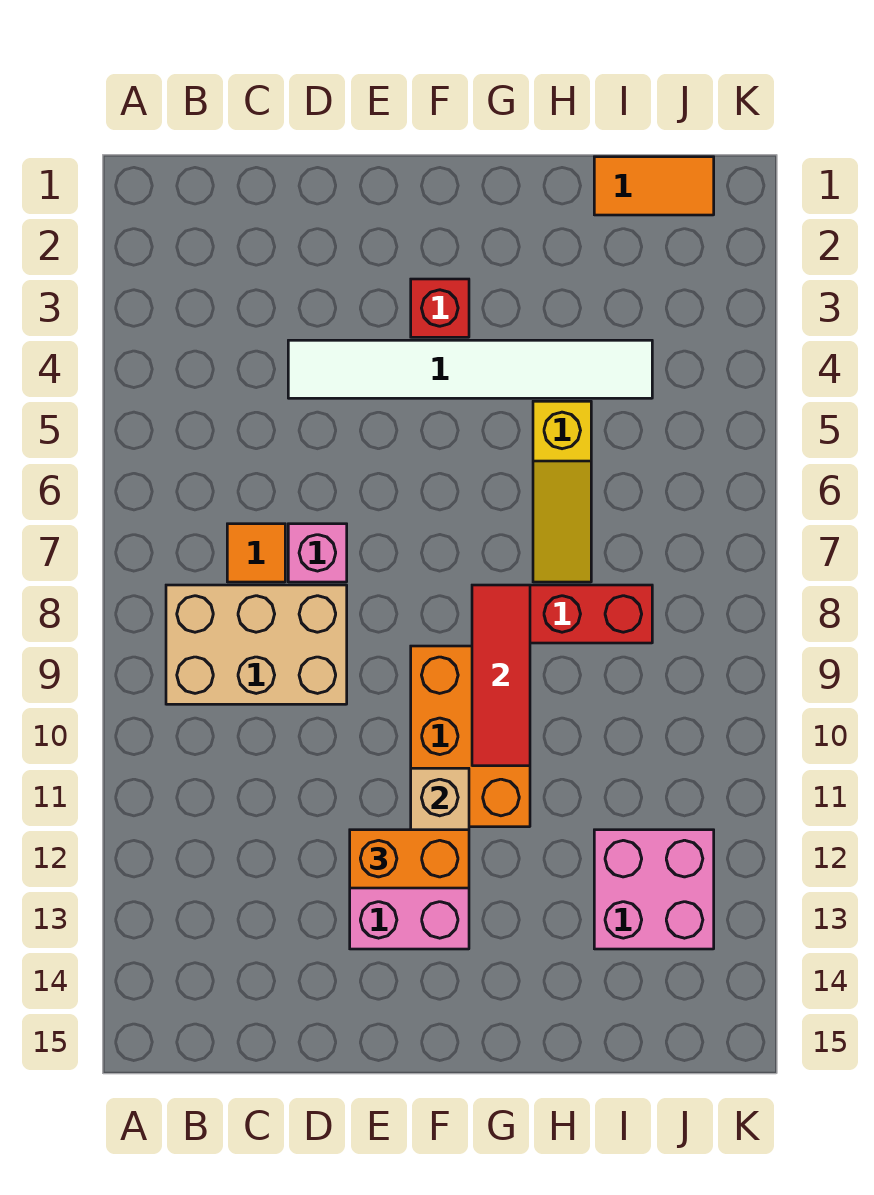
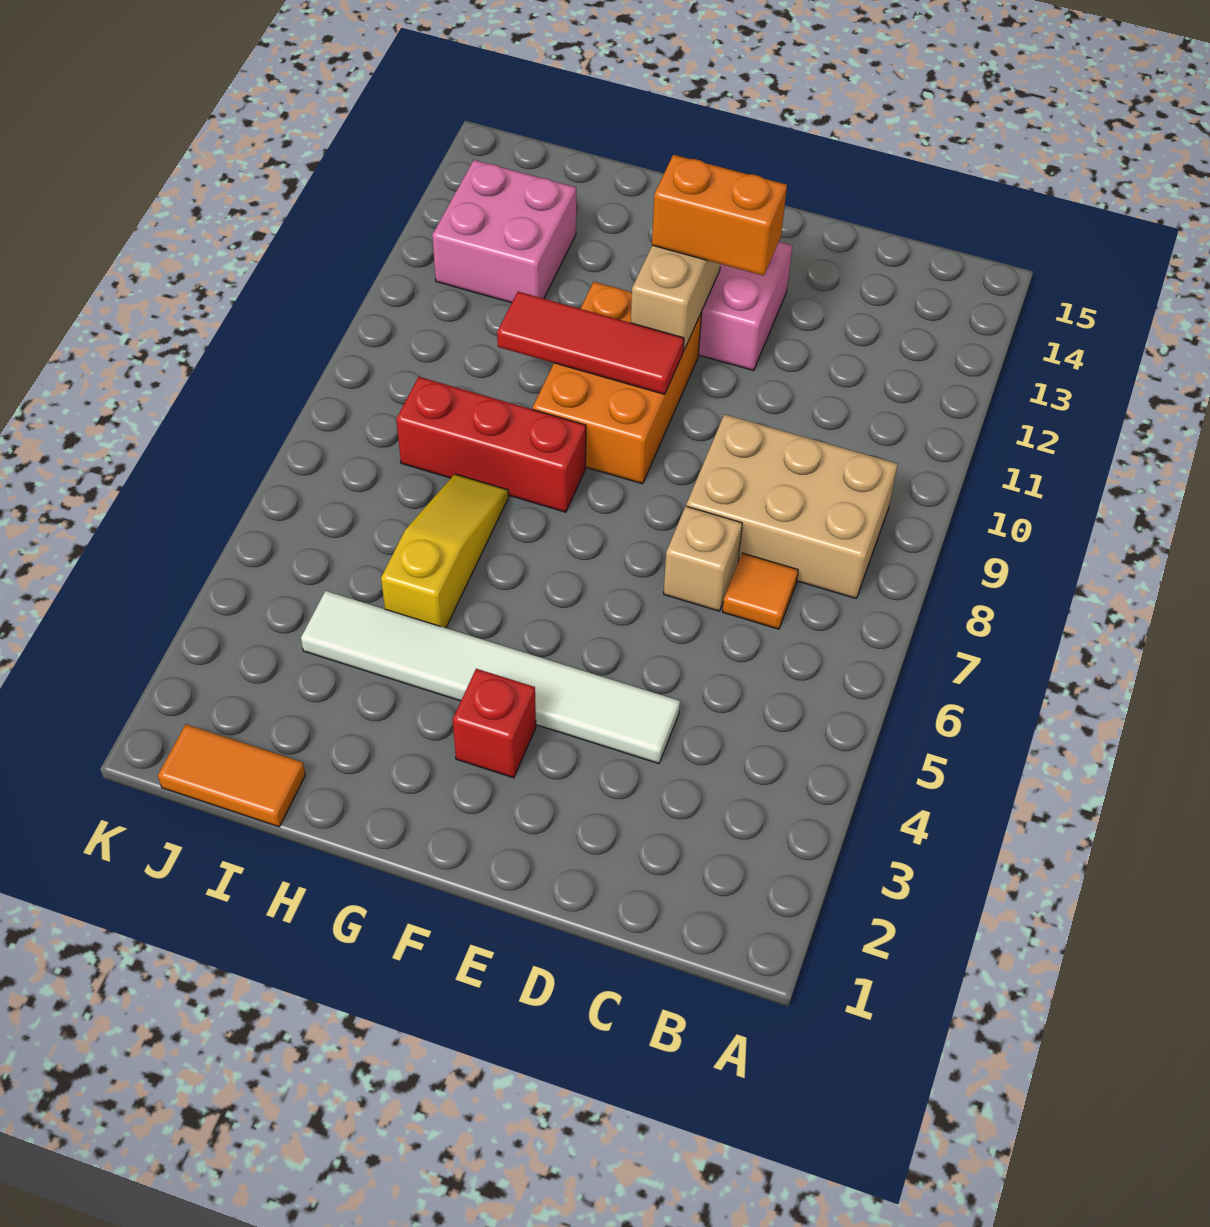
pink brick D7 level 1 -> tan brick D7 level 1
red tile G8:G10 level 2 -> red tile F10:H10 level 2

